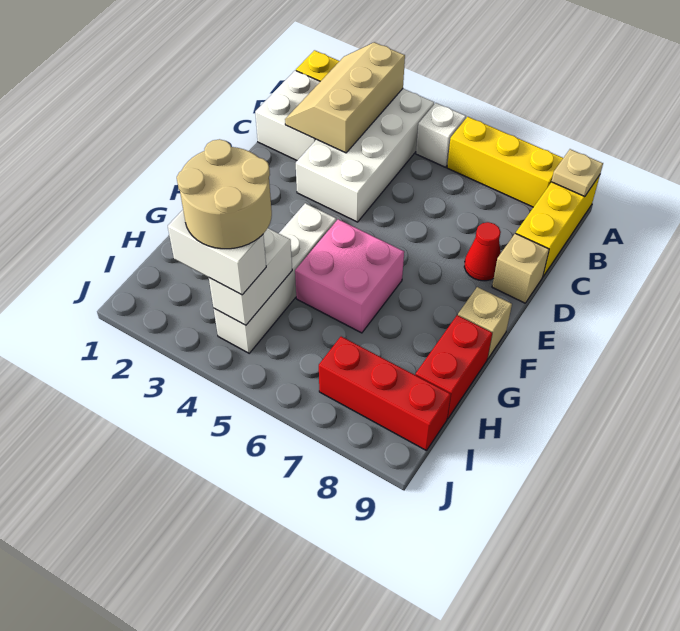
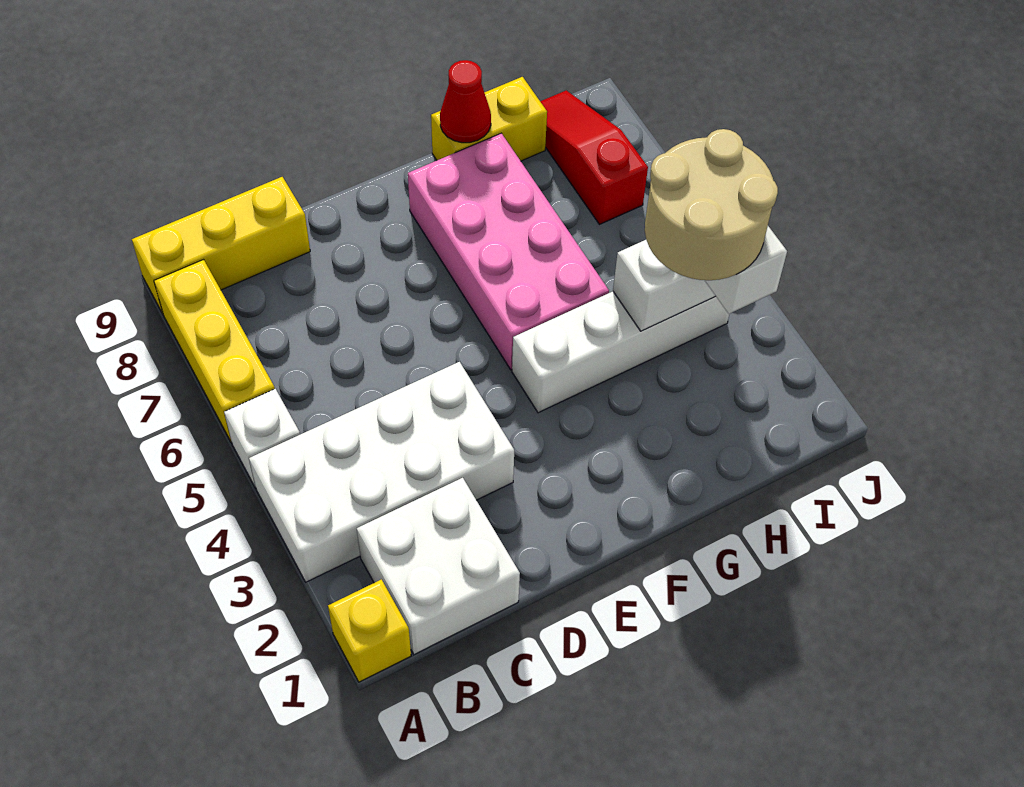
tan slope A2:C3 level 2 top 3 -> none
tan plate A9 level 2 -> none
red cone D8 level 1 -> red cone G9 level 2
tan brick D9 level 1 -> none
pink brick F5:G6 level 1 -> pink brick F5:G8 level 1
tan brick F9 level 1 -> none
red brick G9:H9 level 1 -> yellow brick G9:H9 level 1
red brick I7:I9 level 1 -> red slope I7:I9 level 1 top 7

